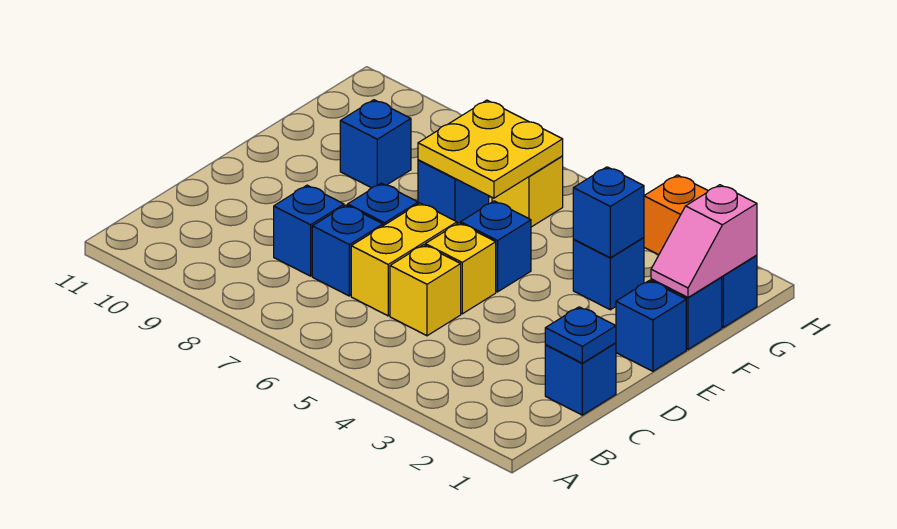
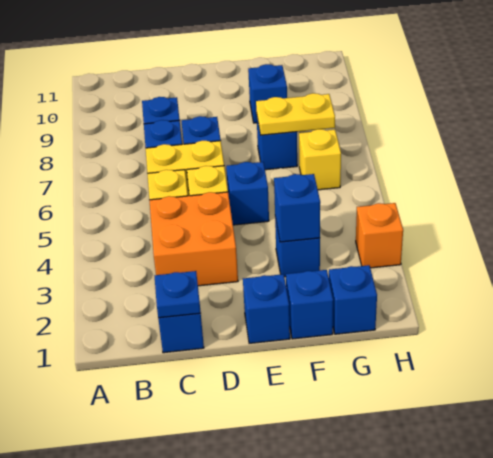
none -> orange brick C3:D4 level 1
pink slope F1:G1 level 2 top G -> none
yellow plate F6:G7 level 2 -> yellow plate F7:G7 level 2

